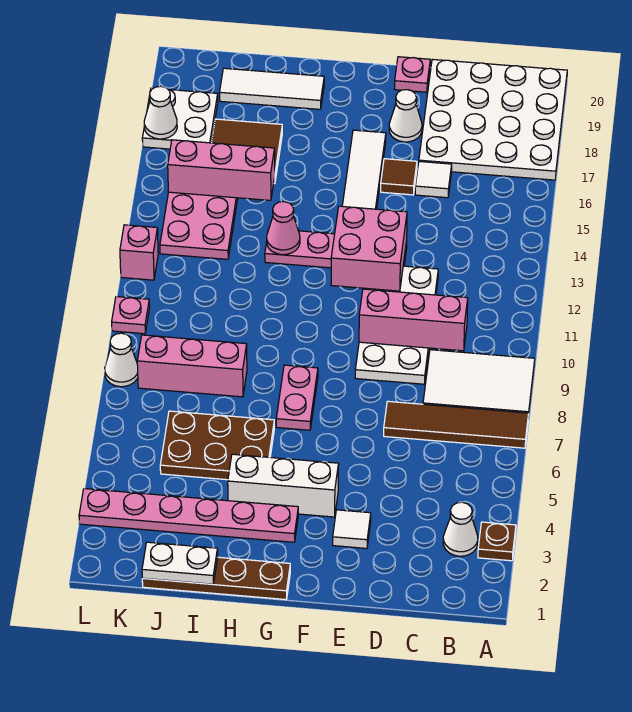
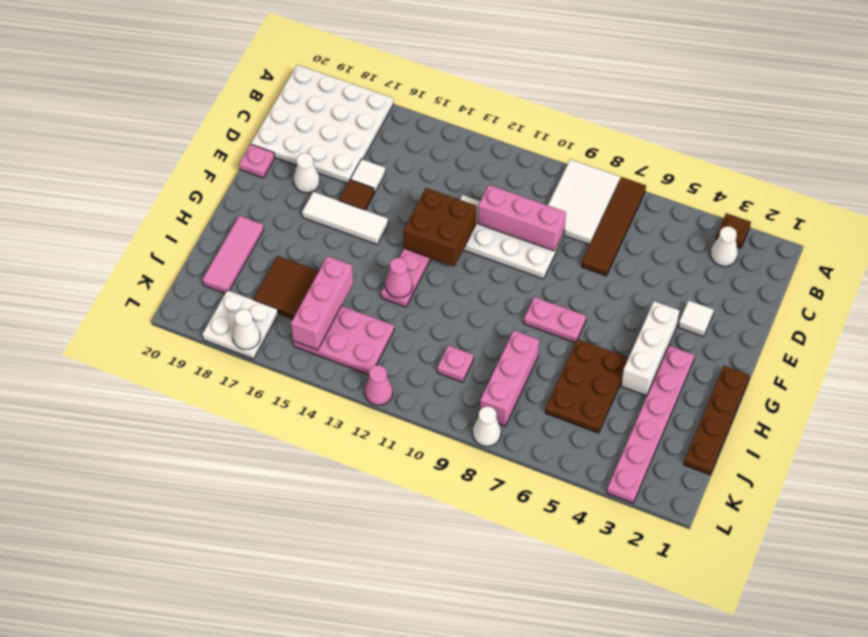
pink brick C10:E10 level 2 -> pink brick D9:D11 level 2
pink brick E12:F13 level 2 -> brown brick E12:F13 level 2
white tile H19:J19 level 1 -> pink tile H19:J19 level 1
white plate I1:J1 level 2 -> none
pink plate L10 level 1 -> pink plate J10 level 1
pink brick L12 level 1 -> pink cone L12 level 1

